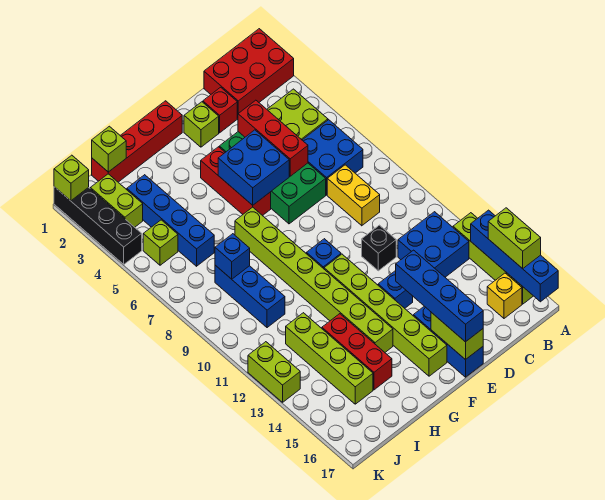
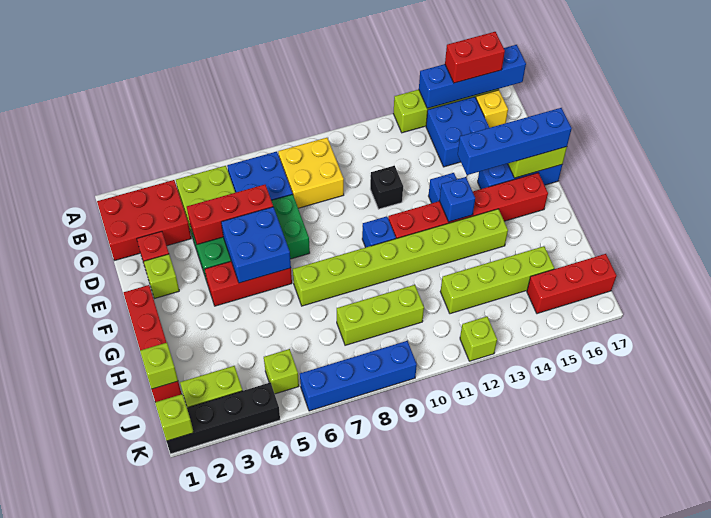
red brick A1:C2 level 1 -> red brick B1:C3 level 1
lime brick A15:A16 level 3 -> red brick A15:A16 level 3
blue brick B12:C13 level 1 -> blue brick B14:C15 level 1
yellow brick C8:C9 level 1 -> yellow brick B8:C9 level 1
lime brick F11:F16 level 1 -> red brick F11:F16 level 1
red brick H13:H15 level 1 -> red brick J15:J17 level 1
blue brick I3:I6 level 1 -> blue brick K6:K9 level 1
blue brick I8:I10 level 1 -> lime brick I8:I10 level 1
blue brick I8 level 2 -> blue brick F13 level 2
lime brick K12:K13 level 1 -> lime brick K12 level 1

